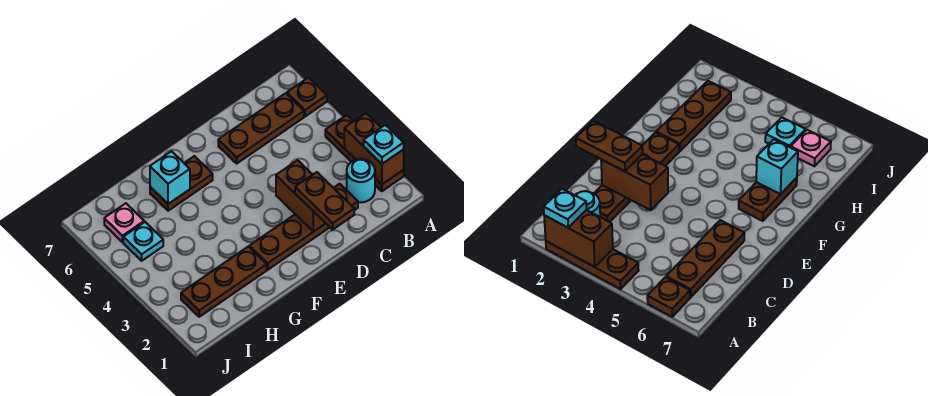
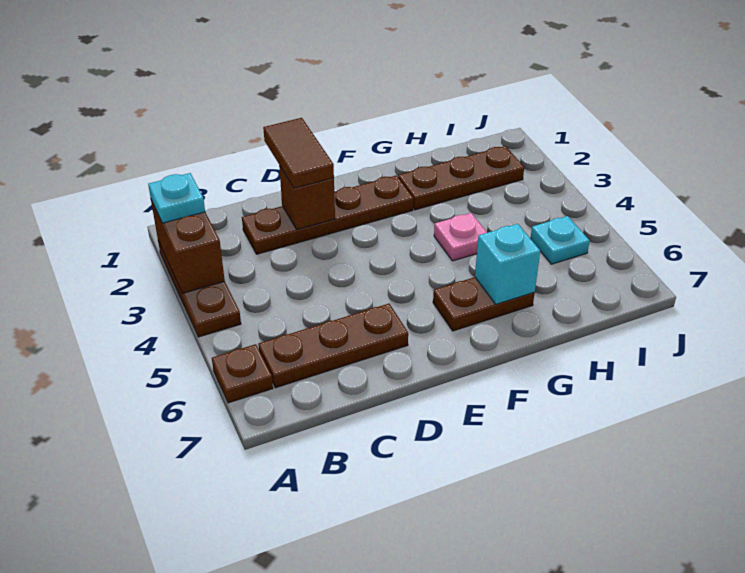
cyan round brick B2 level 1 -> none
brown plate D1:D2 level 3 -> brown tile D1:D2 level 3
brown brick D2:D3 level 2 -> brown brick D2 level 2
pink plate I6 level 1 -> pink plate G4 level 1

